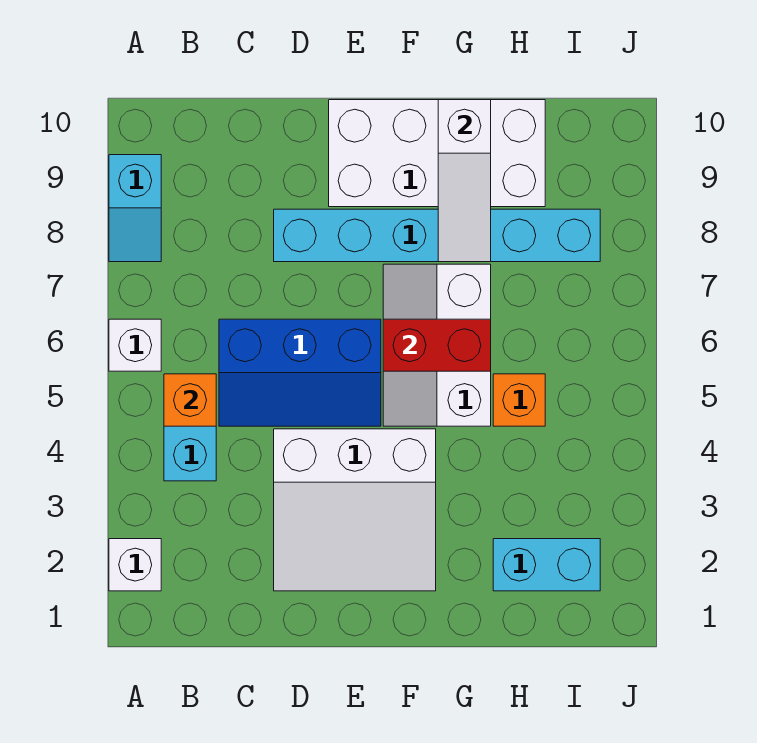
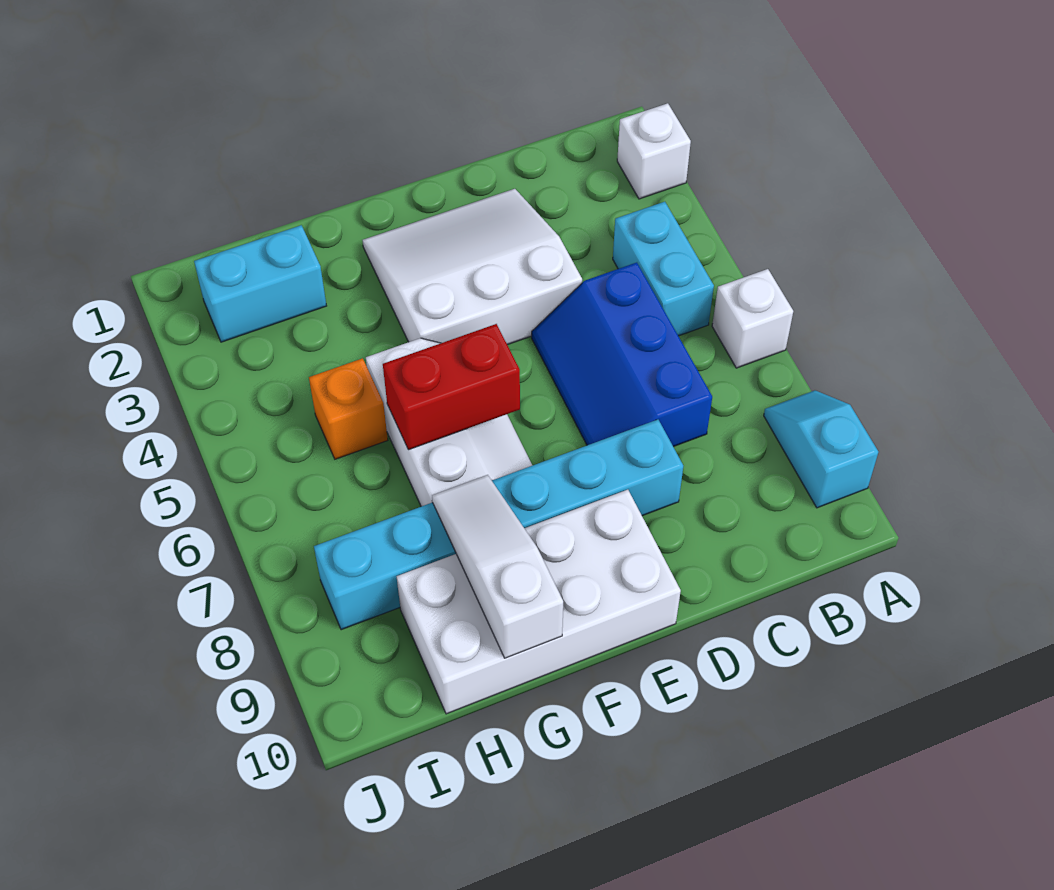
orange brick B5 level 2 -> none
blue slope C5:E6 level 1 top 6 -> blue slope C5:D7 level 1 top C

